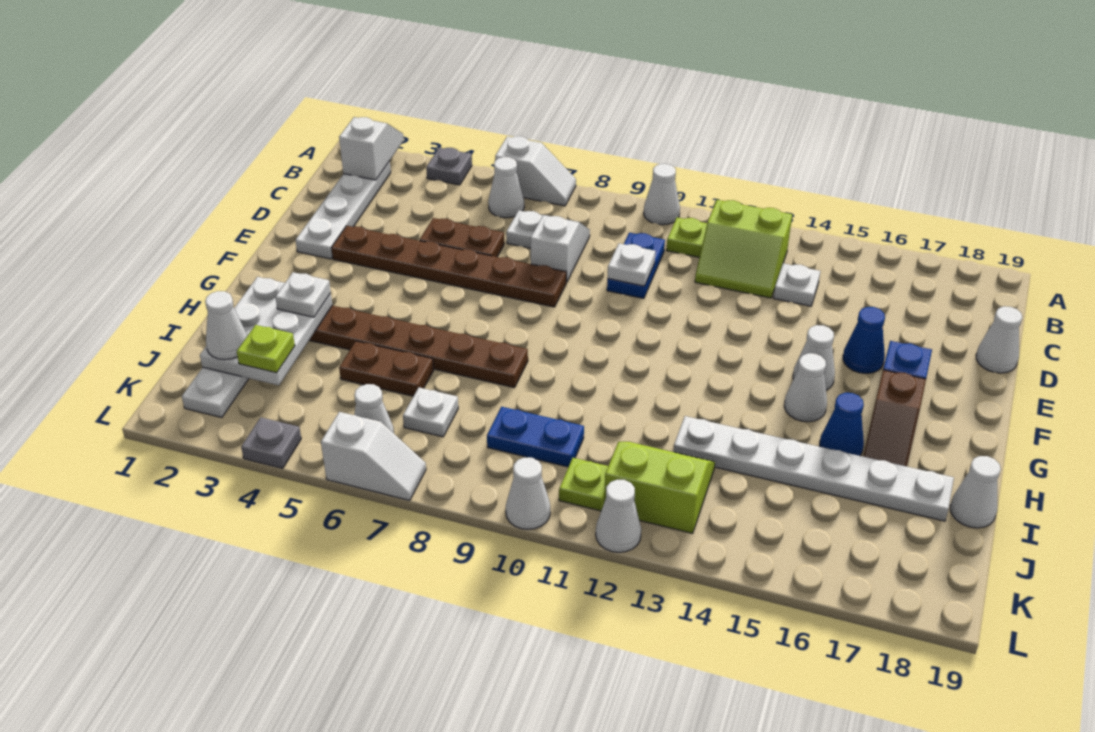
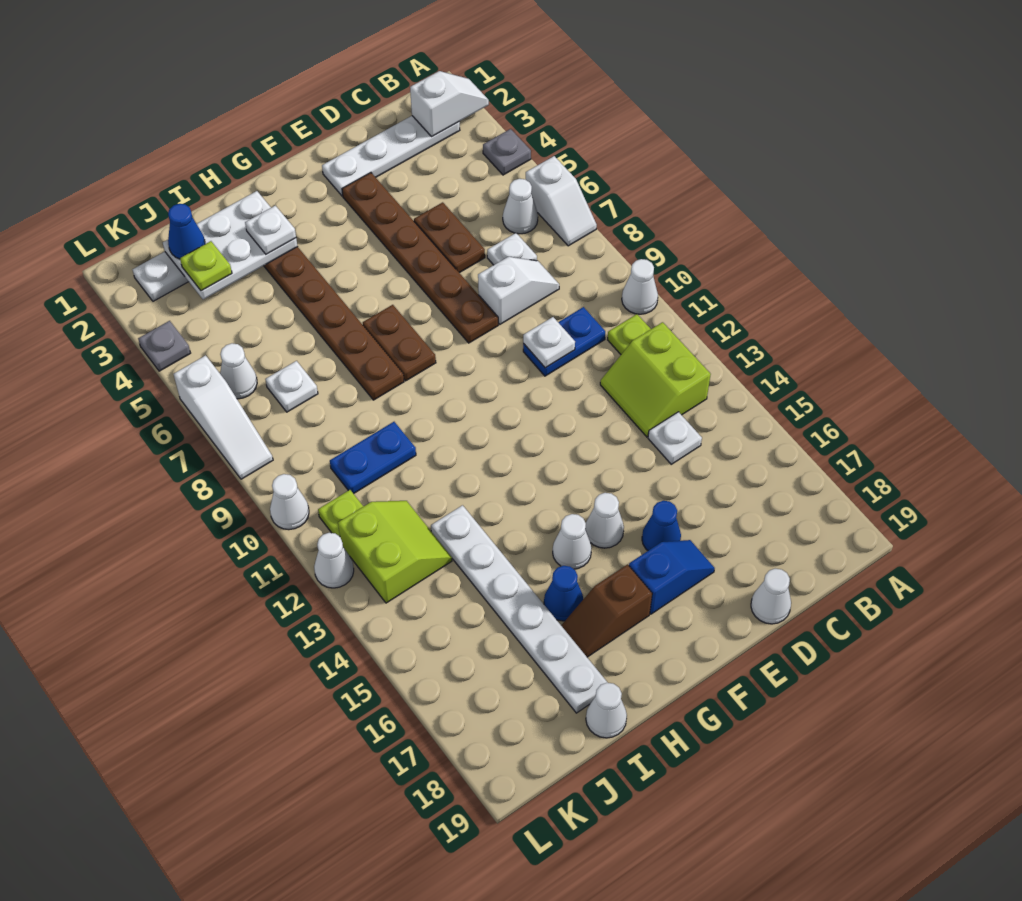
brown plate I5:I6 level 1 -> brown plate G7:G8 level 1
white cone J2 level 3 -> blue cone J2 level 3
blue plate J9:J10 level 1 -> blue plate I10:J10 level 1
white slope L6:L7 level 1 top 6 -> white slope L6:L8 level 1 top 6

